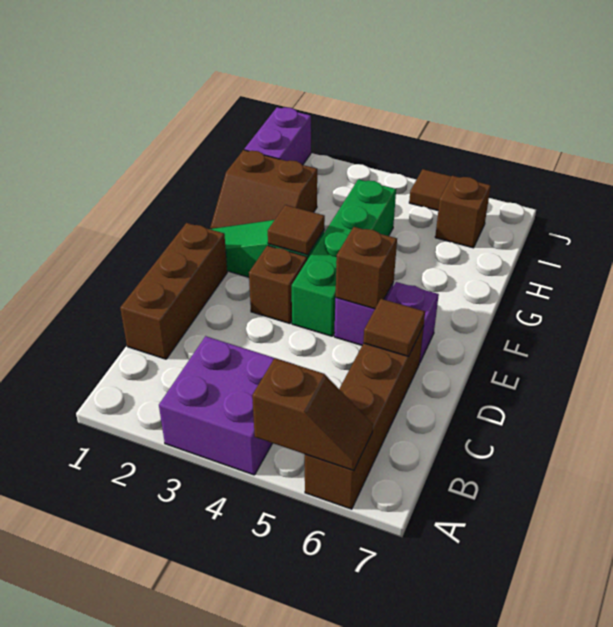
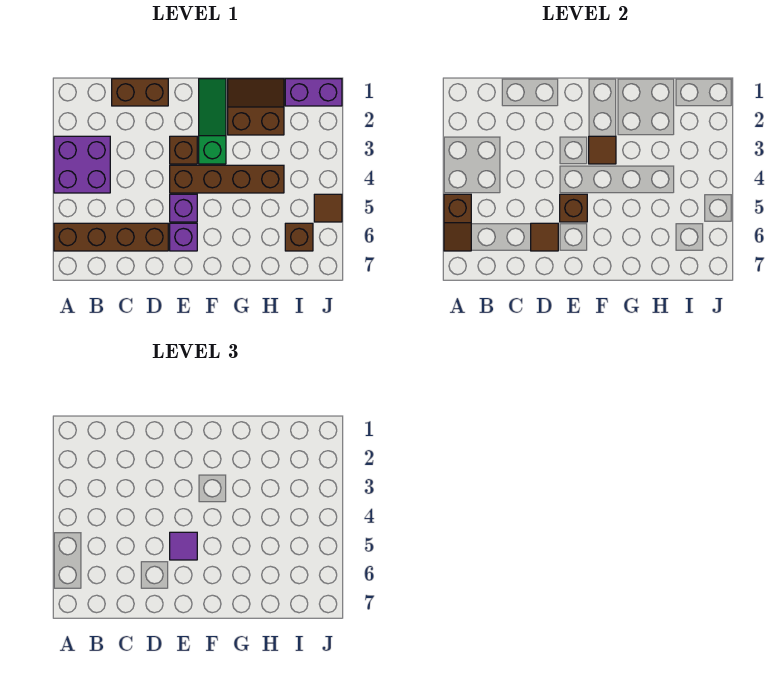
brown brick C1:E1 level 1 -> brown brick C1:D1 level 1
green brick E4:H4 level 1 -> brown brick E4:H4 level 1
none -> purple tile E5 level 3
brown slope G1:H2 level 1 top H -> brown slope G1:H2 level 1 top 2

